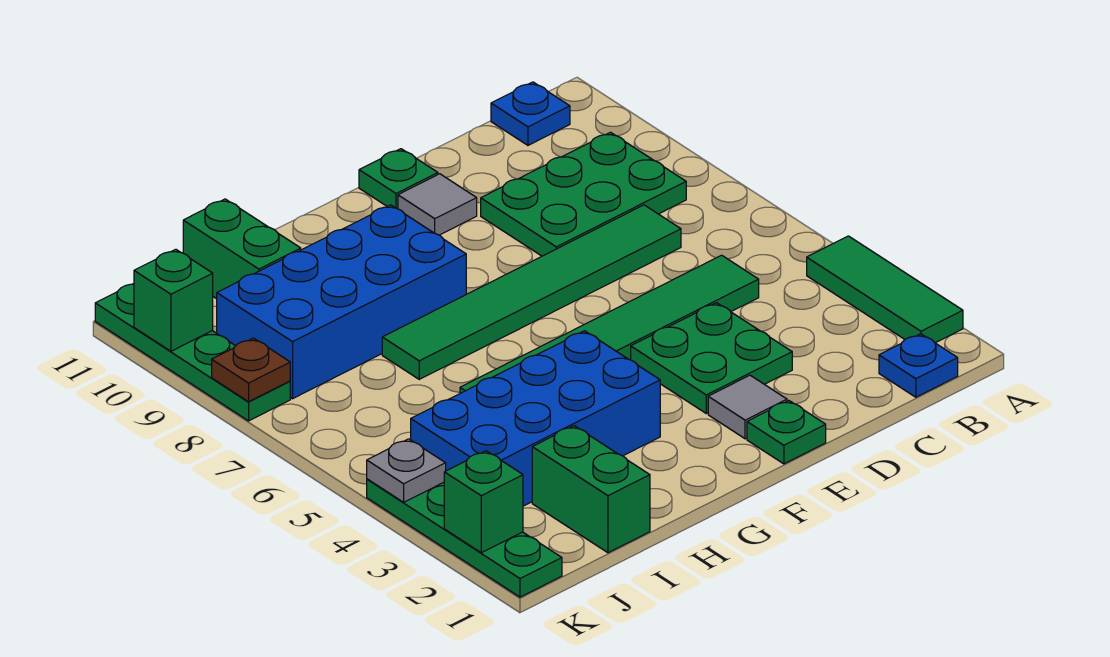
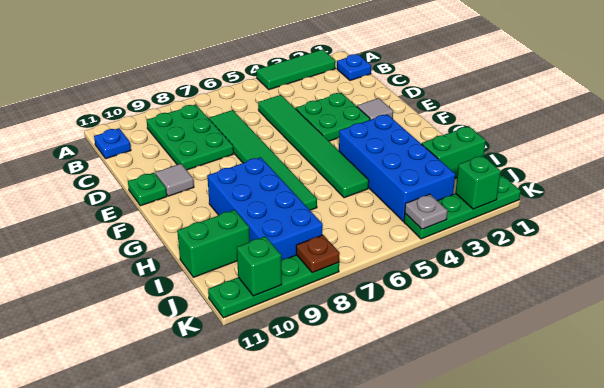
green plate E1 level 1 -> none

